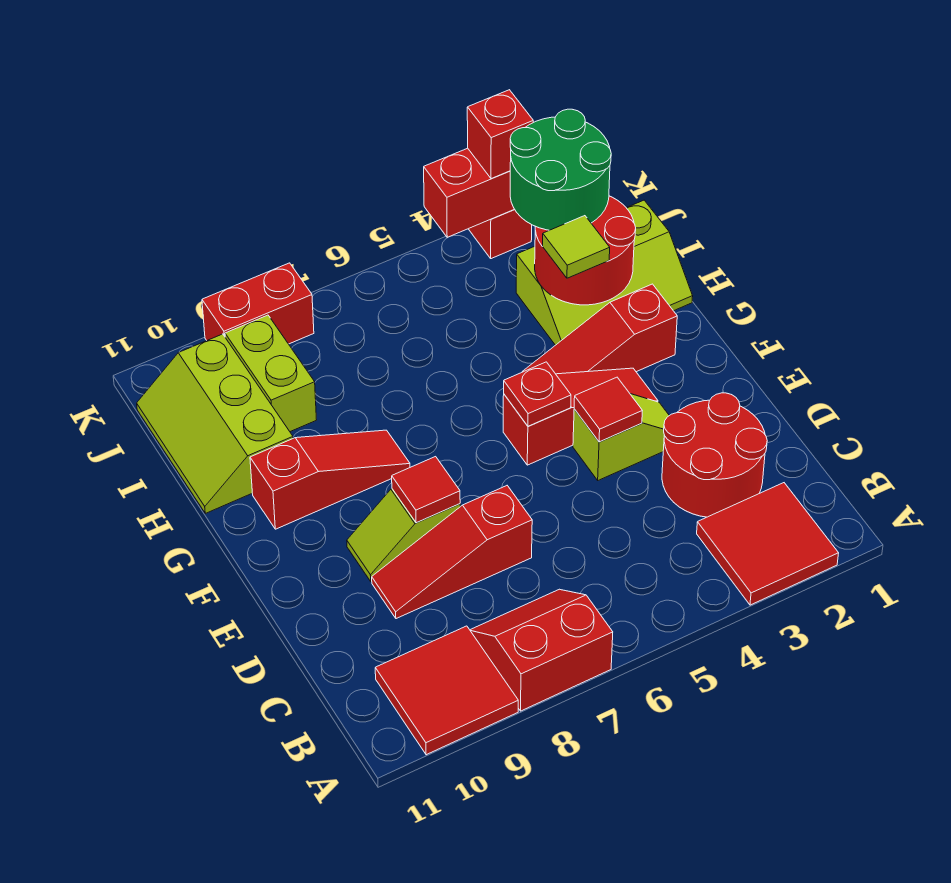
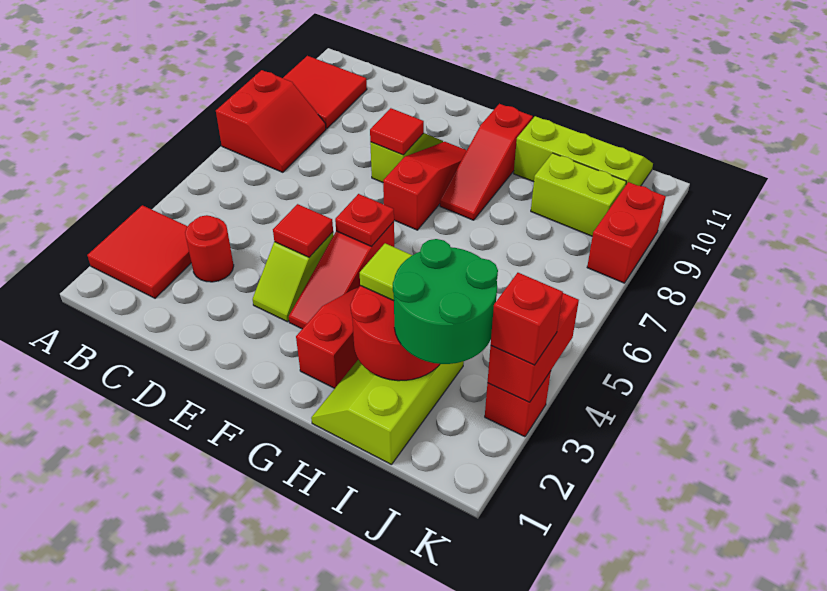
red round brick C2:D3 level 1 -> red round brick C3 level 1
red slope D7:D9 level 1 top 7 -> red slope F7:F9 level 1 top 7

